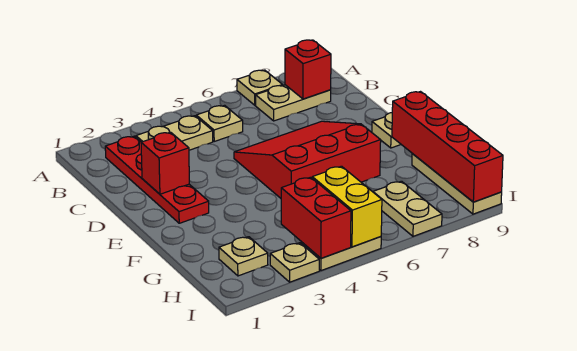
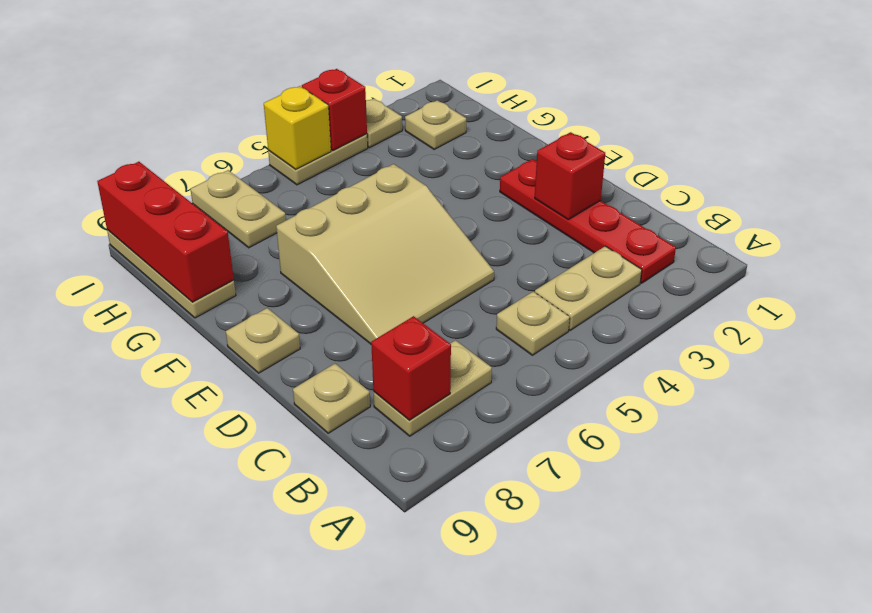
tan plate A7 level 1 -> tan plate C9 level 1
red slope D5:F7 level 1 top F -> tan slope D5:F7 level 1 top F
red brick F9:I9 level 2 -> red brick G9:I9 level 2
red brick H4:I4 level 2 -> red brick I4 level 2
yellow brick H5:I5 level 2 -> yellow brick I5 level 2

